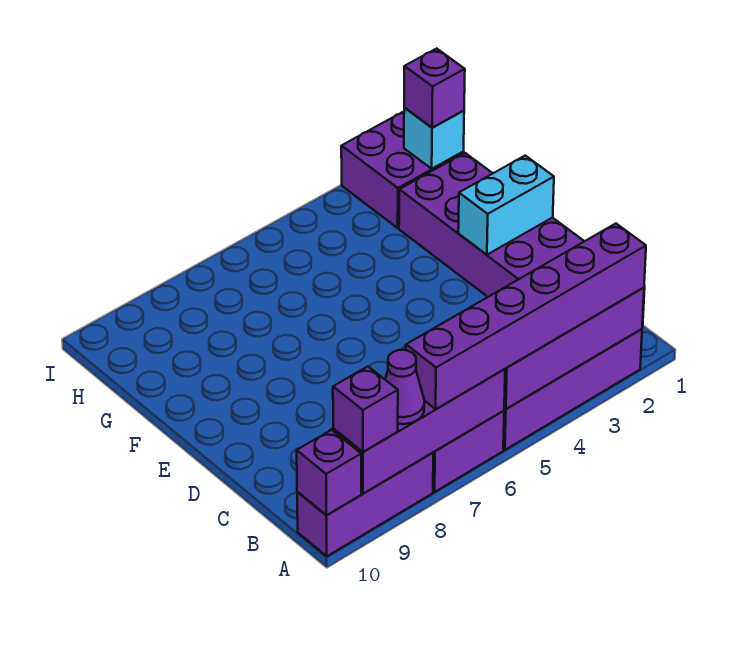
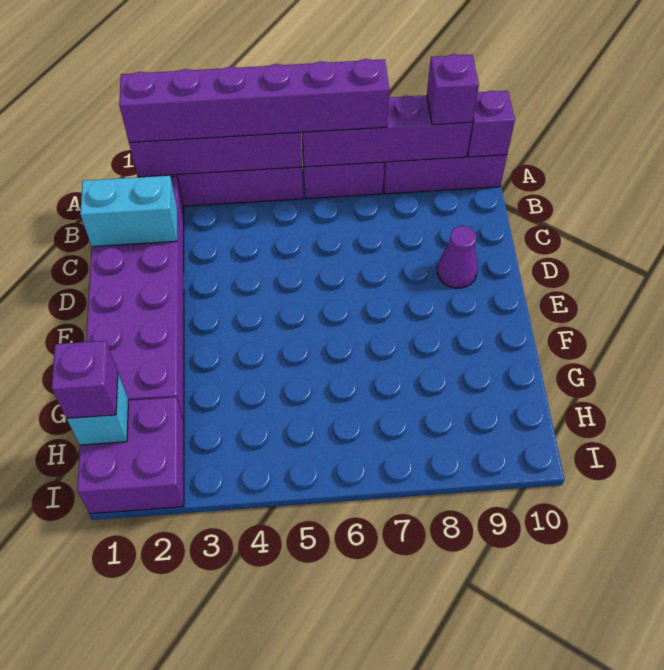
purple cone A8 level 3 -> purple cone D9 level 1
cyan brick E1:E2 level 2 -> cyan brick C1:C2 level 2

